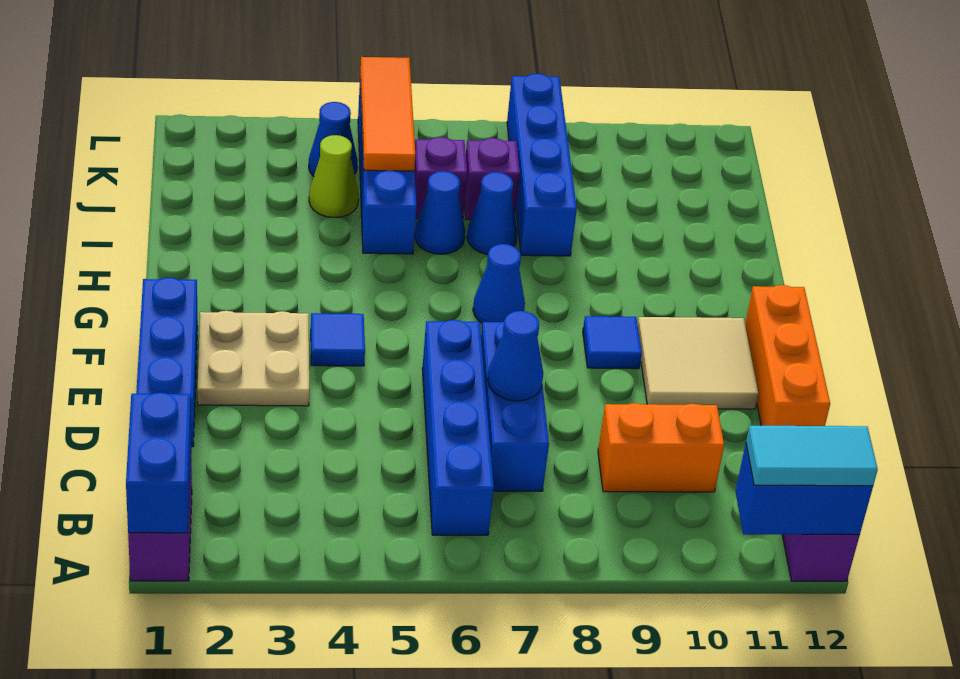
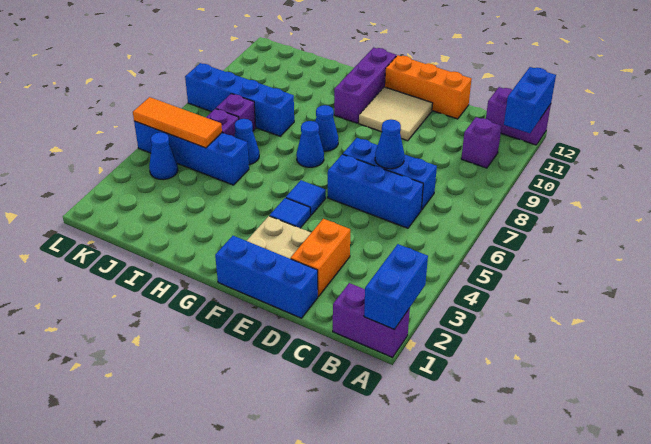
blue brick A1:B1 level 2 -> blue brick A1:A2 level 2
cyan tile A11:A12 level 3 -> none
blue brick B6:E6 level 1 -> blue brick C6:E6 level 1
none -> purple brick B10 level 1
orange brick C9:C10 level 1 -> orange brick D2:D3 level 1
blue tile F9 level 1 -> blue tile F5 level 1
none -> purple brick G10:G12 level 1
blue cone I7 level 1 -> blue cone G8 level 1
lime cone J4 level 1 -> none

